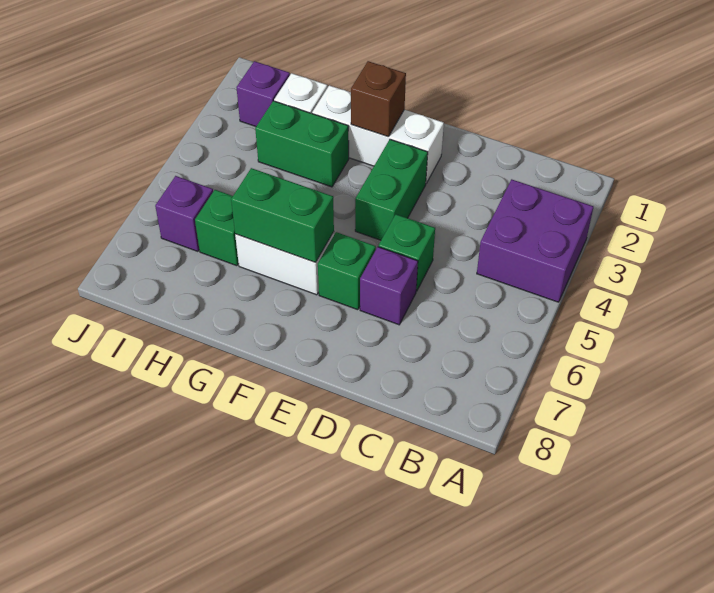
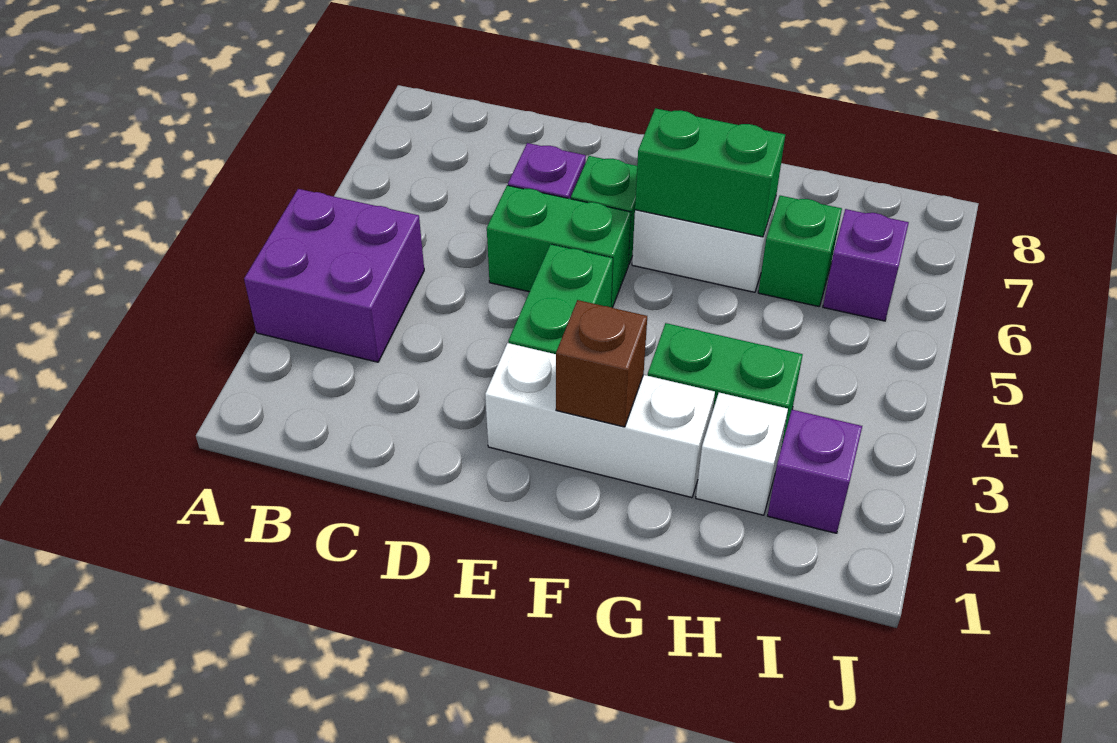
green brick D5 level 1 -> green brick D5:E5 level 1

